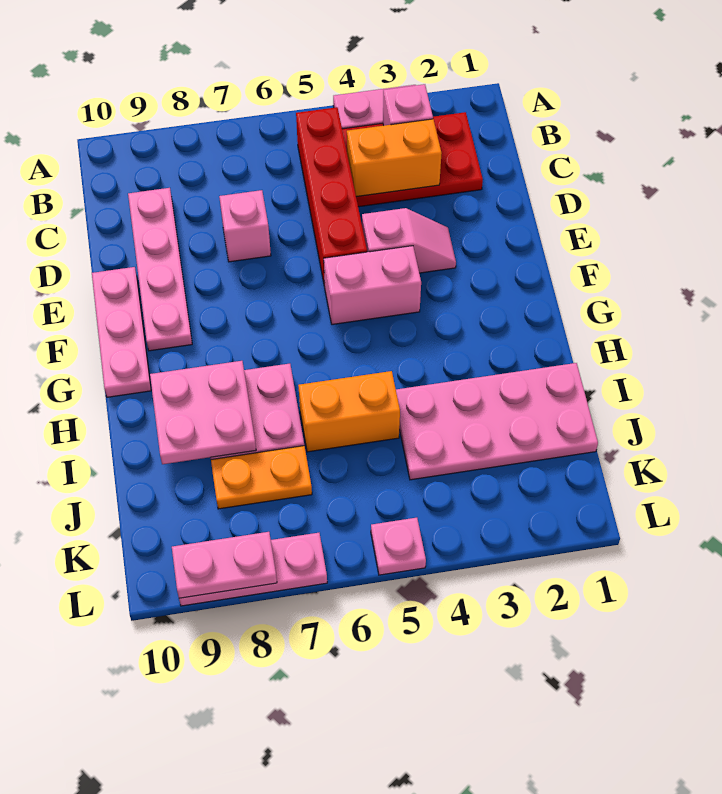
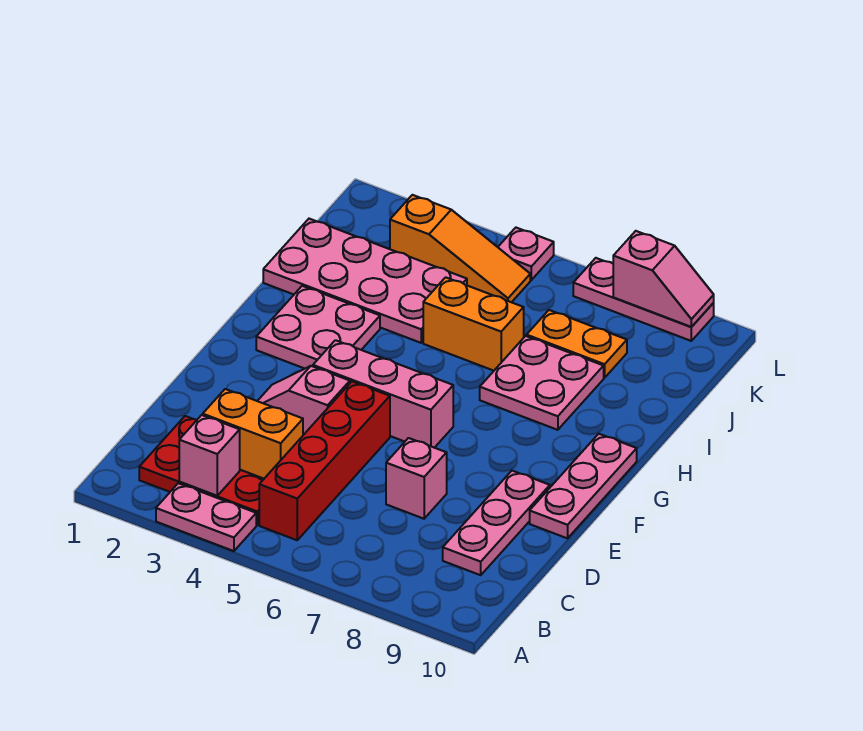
pink plate C9:F9 level 1 -> pink plate C9:E9 level 1
pink brick F4:F5 level 1 -> pink brick F4:F6 level 1
pink plate H8:I9 level 2 -> pink plate G2:H3 level 1
none -> orange slope K3:K5 level 1 top 3
pink plate L8:L9 level 2 -> pink slope L8:L9 level 2 top 8

